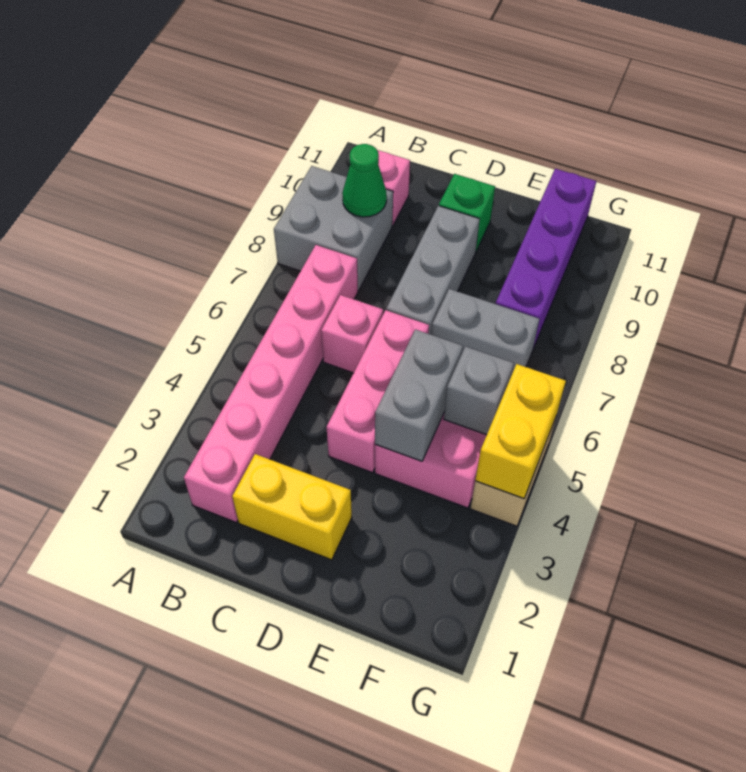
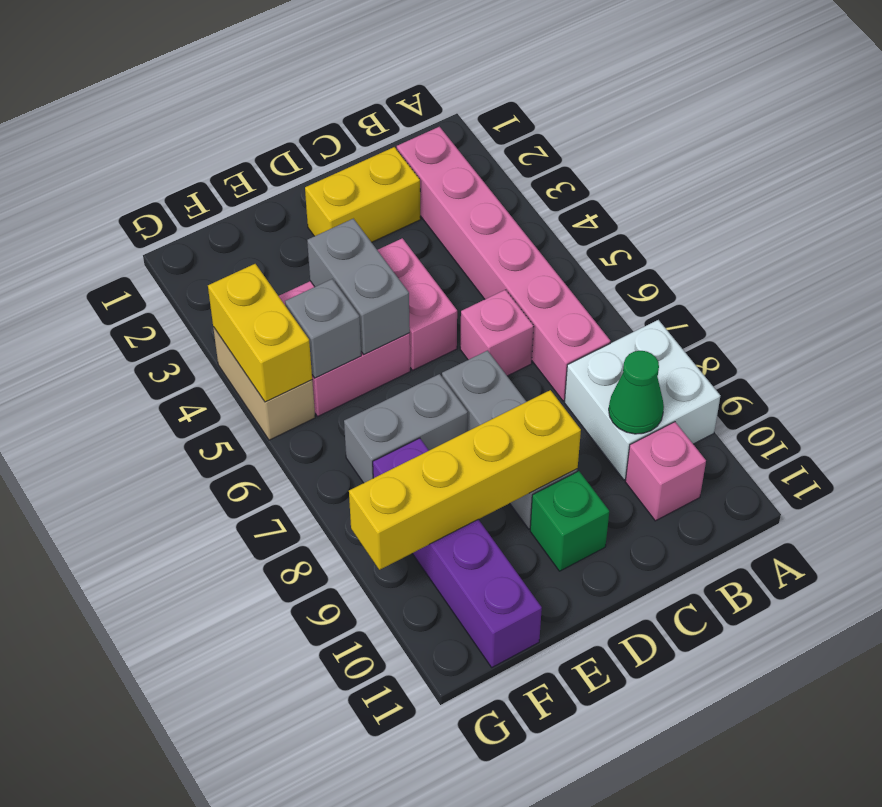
grey brick A8:B9 level 1 -> white brick A8:B9 level 1
pink brick D4:D6 level 1 -> pink brick D4:D5 level 1
none -> yellow brick D9:G9 level 2

